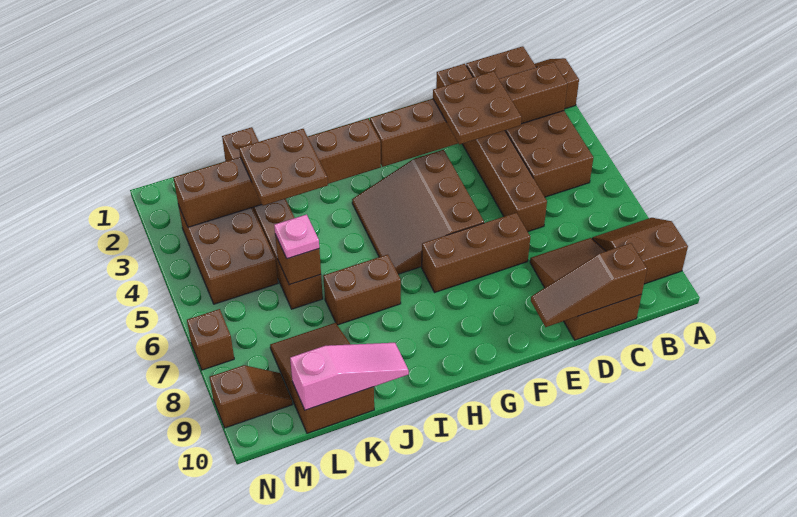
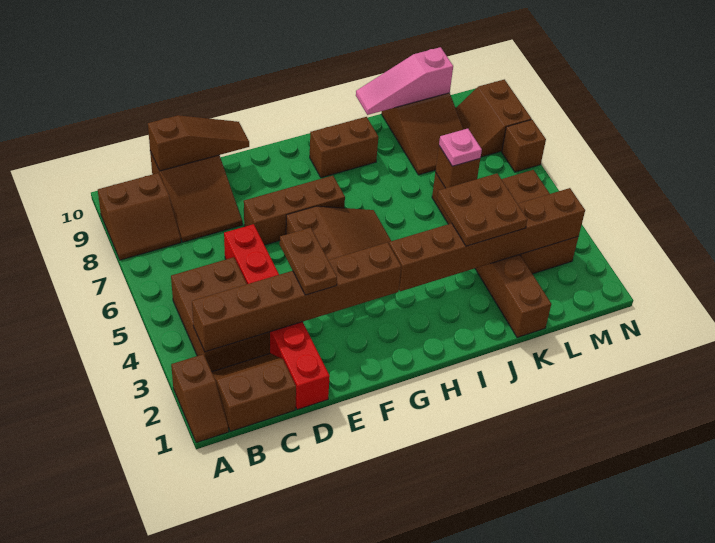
brown brick D1:D6 level 1 -> red brick D1:D6 level 1
brown plate D3:E4 level 3 -> brown plate E3:E4 level 3
brown brick I7:J7 level 1 -> brown brick H9:I9 level 1
brown slope M9:N9 level 1 top N -> brown slope M8:N9 level 1 top N

